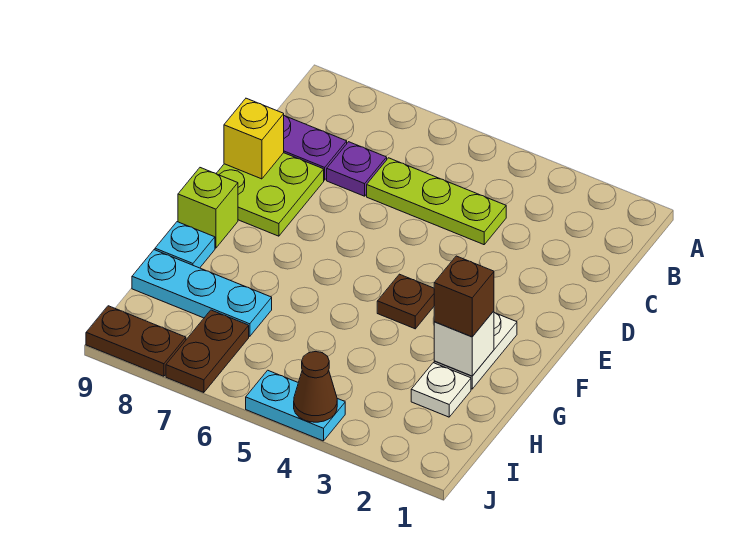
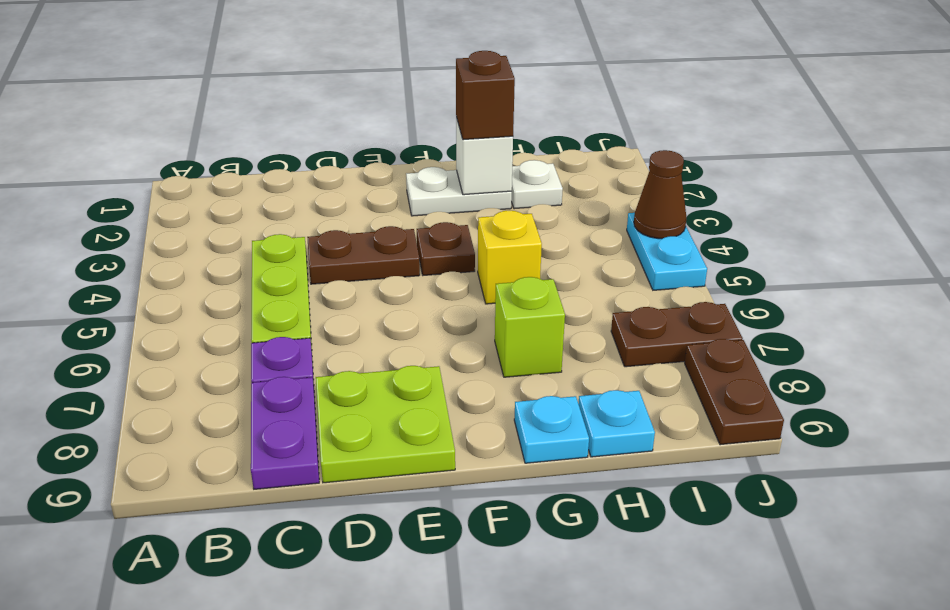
none -> brown plate D4:E4 level 1
yellow brick D9 level 2 -> yellow brick G5 level 1
lime brick F9 level 1 -> lime brick G7 level 1
cyan plate H7:H9 level 1 -> cyan plate H9 level 1

